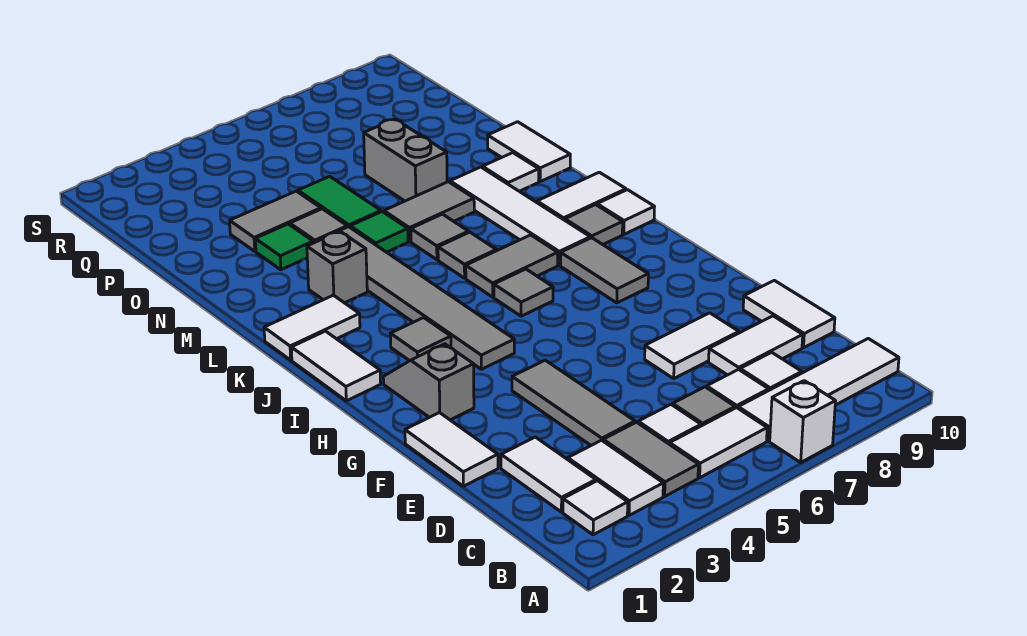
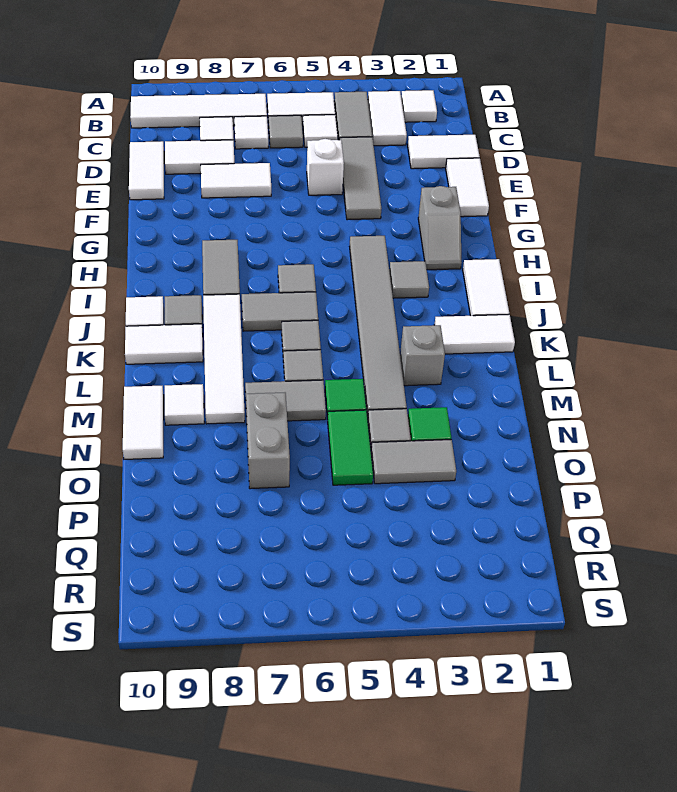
white brick A7 level 1 -> white brick E5 level 1
white tile C2:D2 level 1 -> white tile D1:D2 level 1

